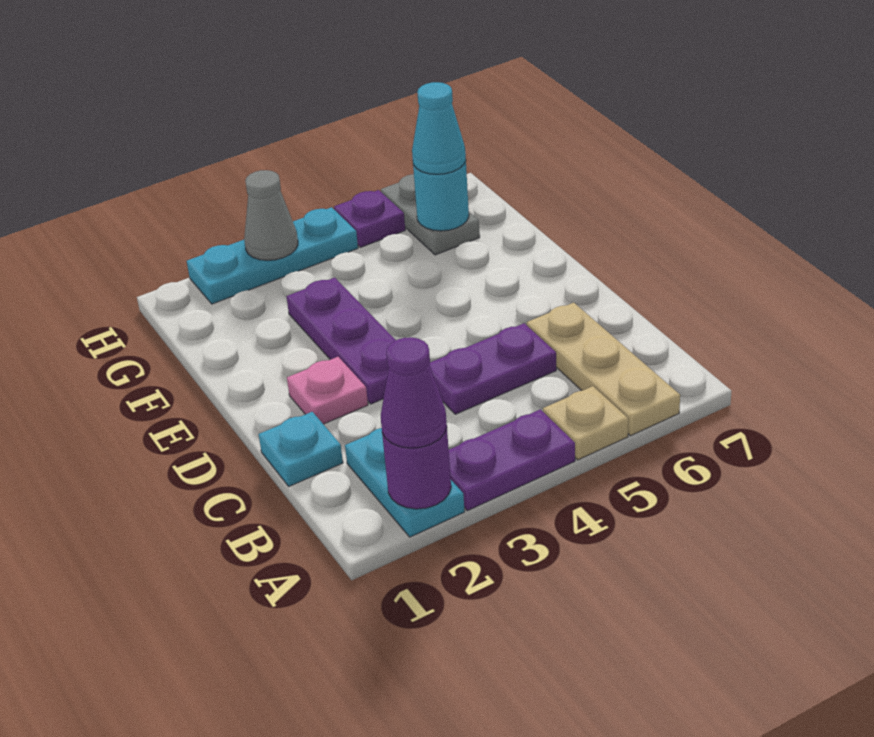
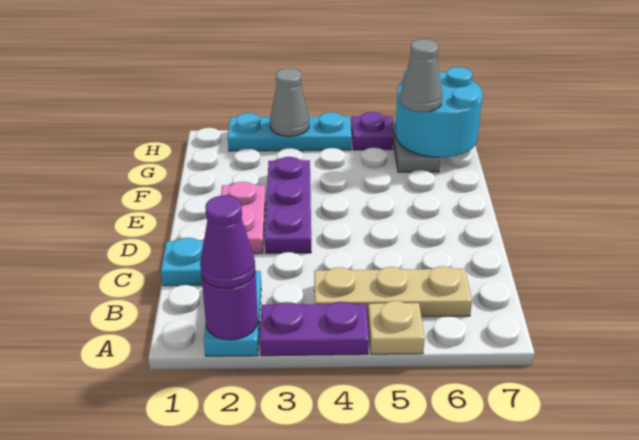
tan plate A6:C6 level 1 -> tan plate B4:B6 level 1
purple plate C4:C5 level 1 -> none
pink plate D2 level 1 -> pink plate D2:E2 level 1
cyan round brick G6 level 2 -> cyan round brick G6:H7 level 2
cyan cone G6 level 3 -> grey cone G6 level 3

